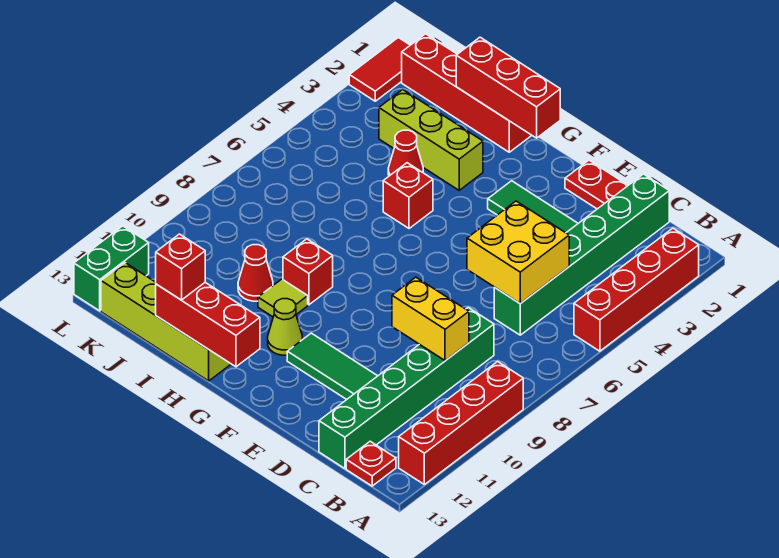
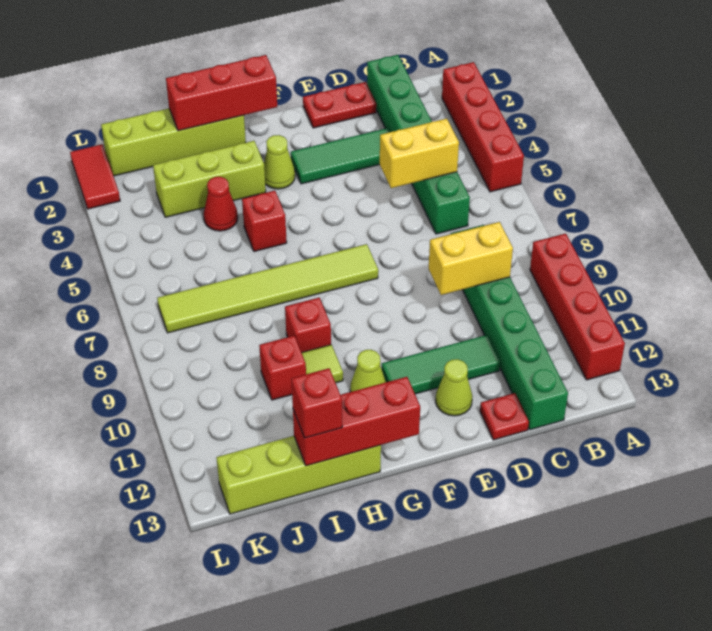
red plate B13 level 1 -> red plate D13 level 1
yellow brick C5:D6 level 2 -> yellow brick C5:D5 level 2
none -> lime cone E12 level 1
none -> lime tile F7:K7 level 1
none -> lime cone G3 level 1
red brick H1:K1 level 1 -> lime brick H1:K1 level 1
red cone I10 level 1 -> red brick I10 level 1
green brick L12:L13 level 1 -> none

